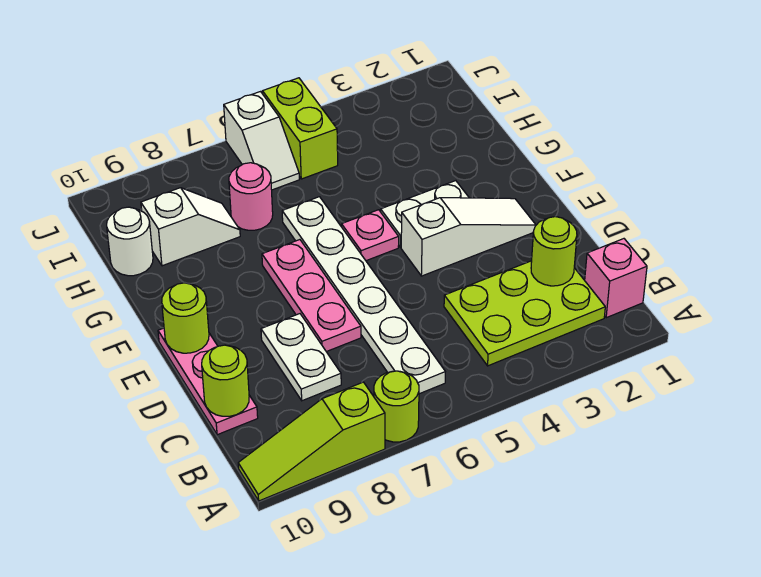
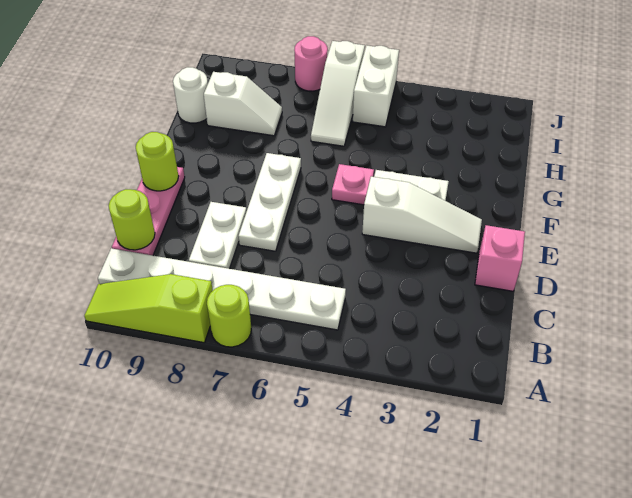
pink brick B1 level 1 -> pink brick D1 level 1
lime plate B2:C4 level 1 -> none
white plate B6:G6 level 1 -> white plate B5:B10 level 1
lime round brick C2 level 2 -> none
pink plate D7:F7 level 1 -> white plate D7:F7 level 1
pink round brick H7 level 1 -> pink round brick J7 level 1
lime brick I5:J5 level 1 -> white brick I5:J5 level 1
white slope I6:J6 level 1 top J -> white slope H6:J6 level 1 top J

